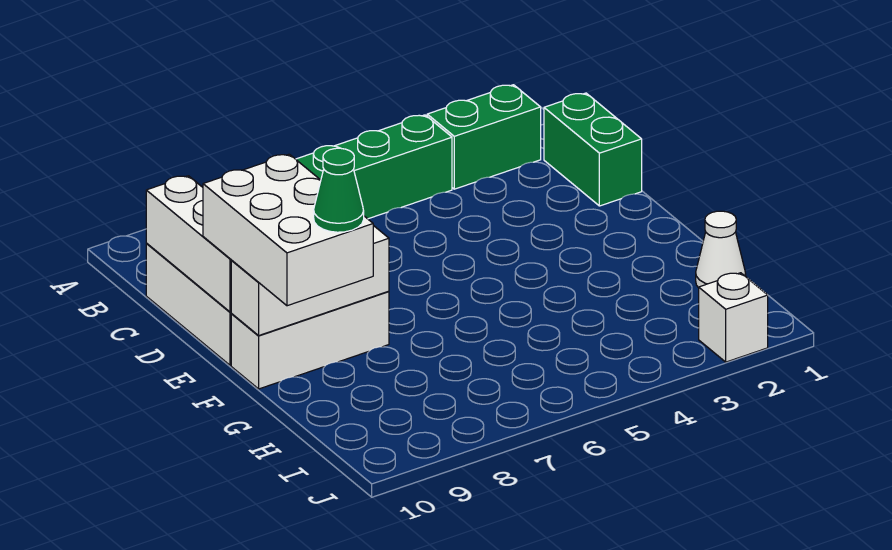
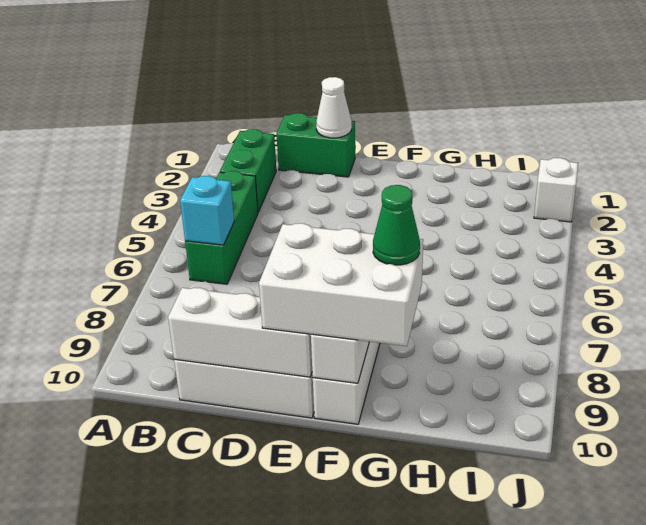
none -> cyan brick B6 level 2
white cone H1 level 1 -> white cone D1 level 2

